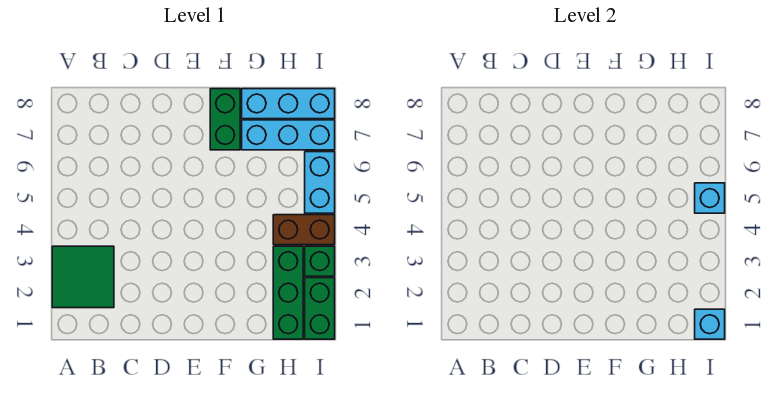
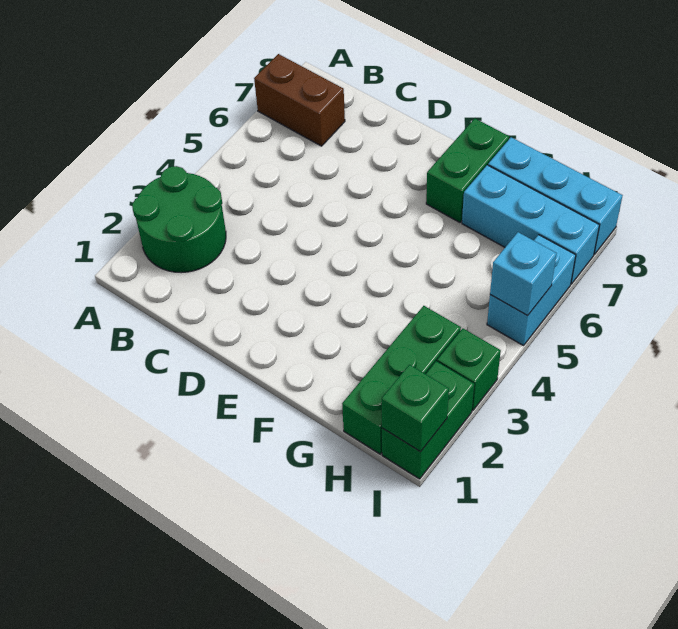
green tile A2:B3 level 1 -> green round brick A2:B3 level 1
brown brick H4:I4 level 1 -> brown brick A7:B7 level 1
cyan brick I1 level 2 -> green brick I1 level 2

